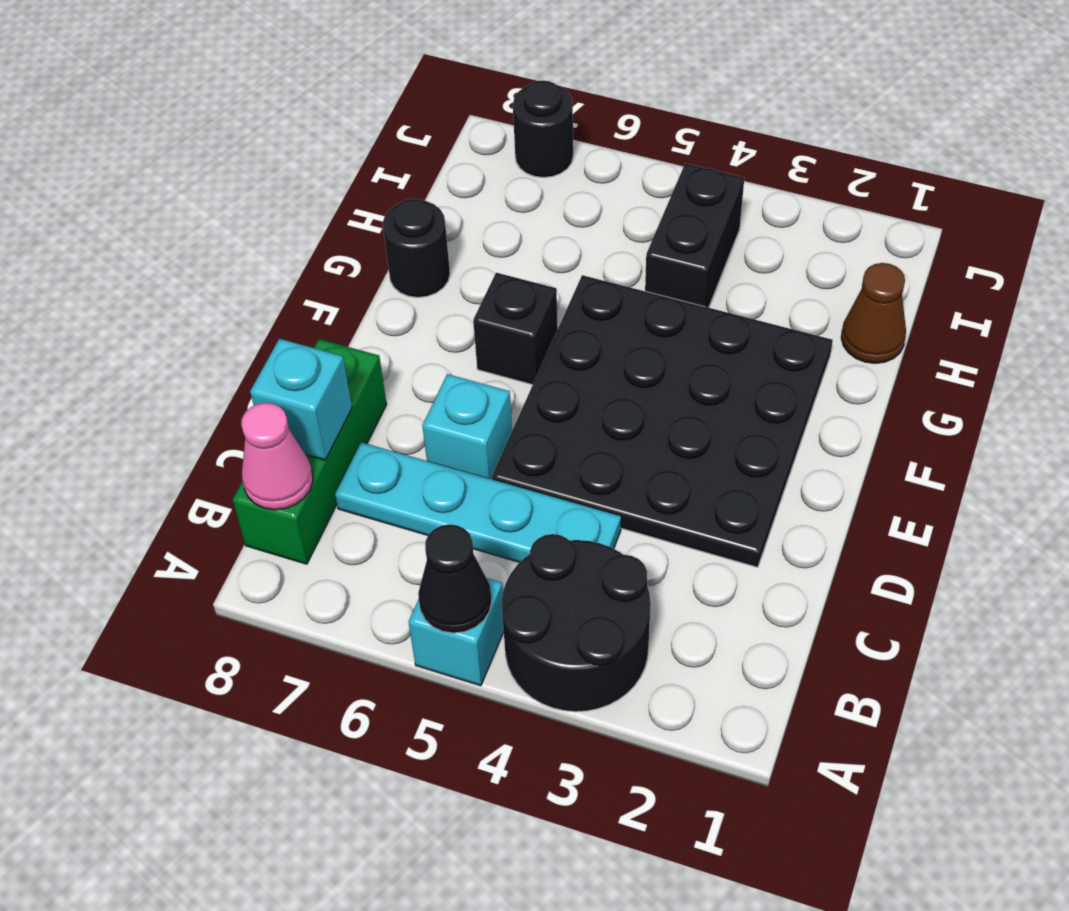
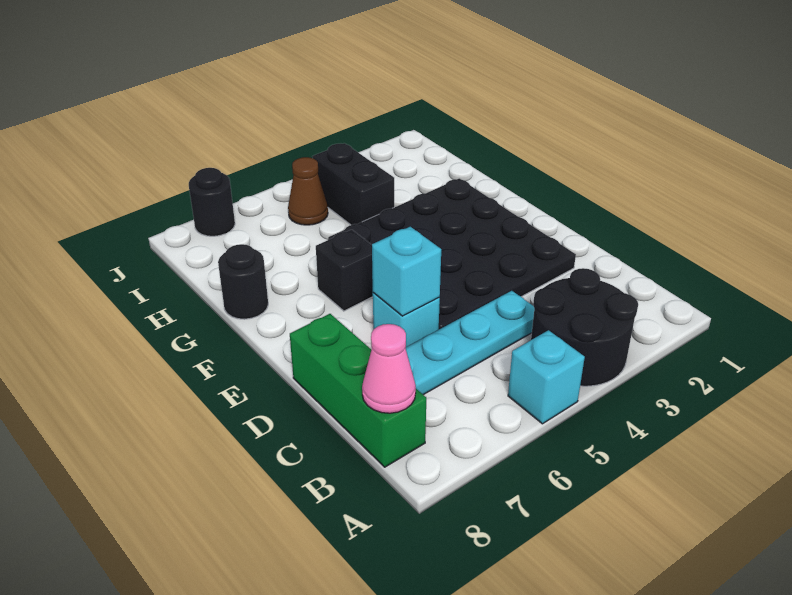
black cone A5 level 2 -> none
cyan brick C8 level 2 -> cyan brick D6 level 2
brown cone H1 level 1 -> brown cone I5 level 1

